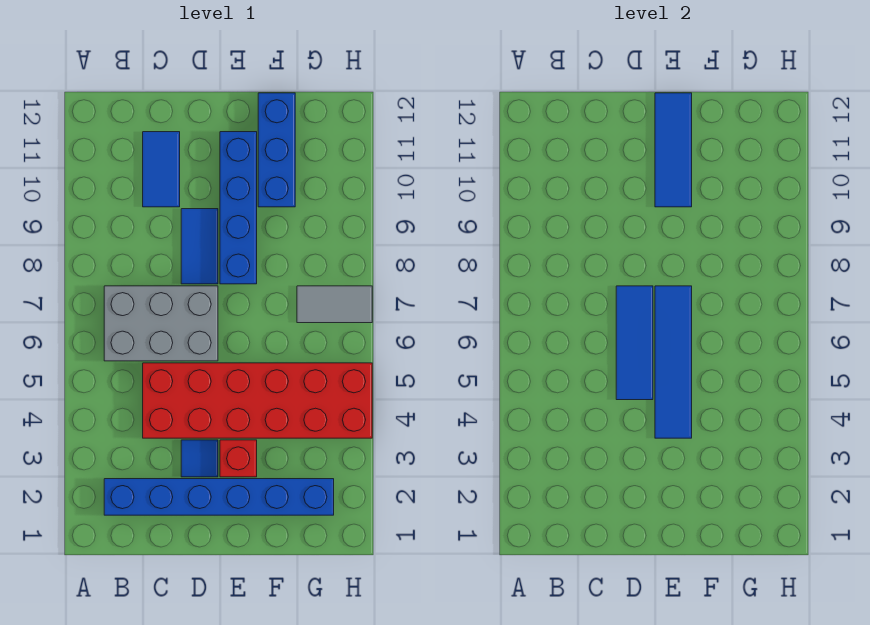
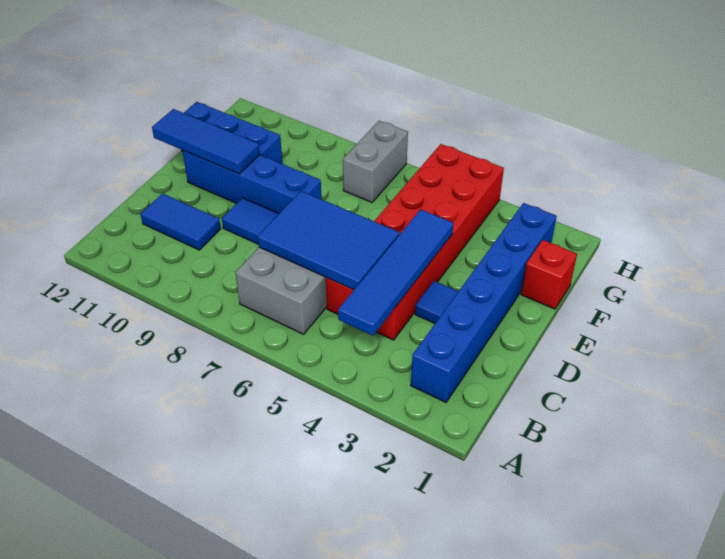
blue tile D5:D7 level 2 -> blue tile C5:D7 level 2
red brick E3 level 1 -> red brick F1 level 1
blue tile E4:E7 level 2 -> blue tile B4:E4 level 2
grey tile G7:H7 level 1 -> grey brick G7:H7 level 1

